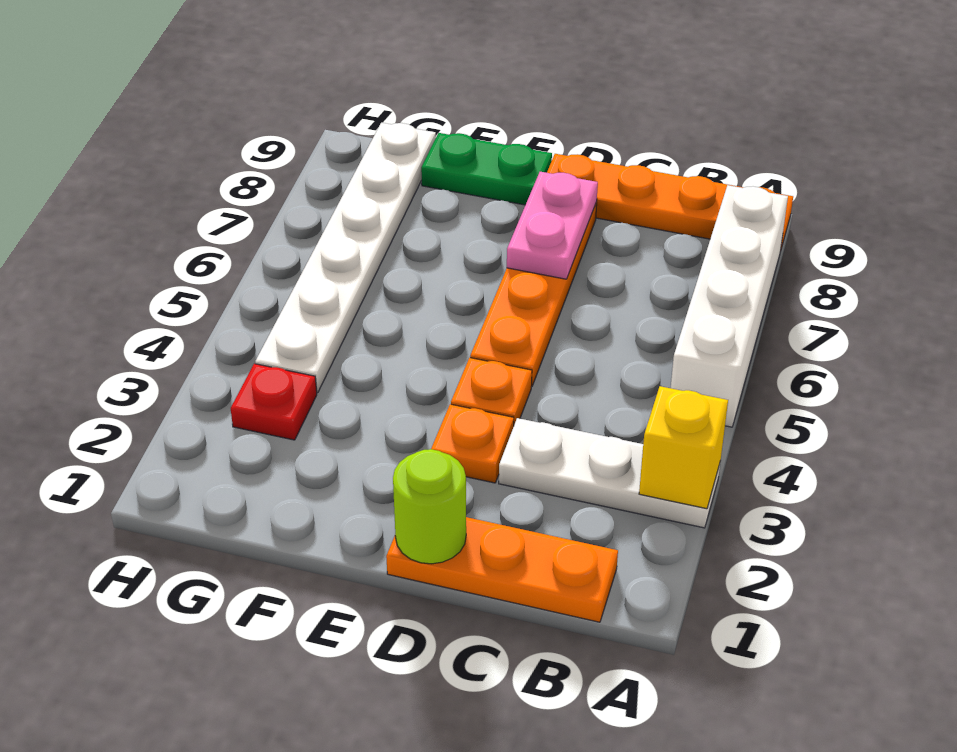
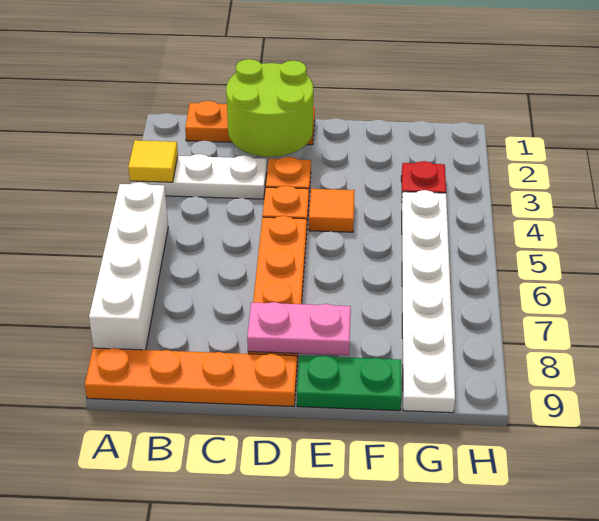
yellow brick A3 level 2 -> yellow tile A3 level 2
lime round brick D1 level 2 -> lime round brick C1:D2 level 2
pink plate D7:D8 level 2 -> pink plate D8:E8 level 2
none -> orange tile E4 level 1

